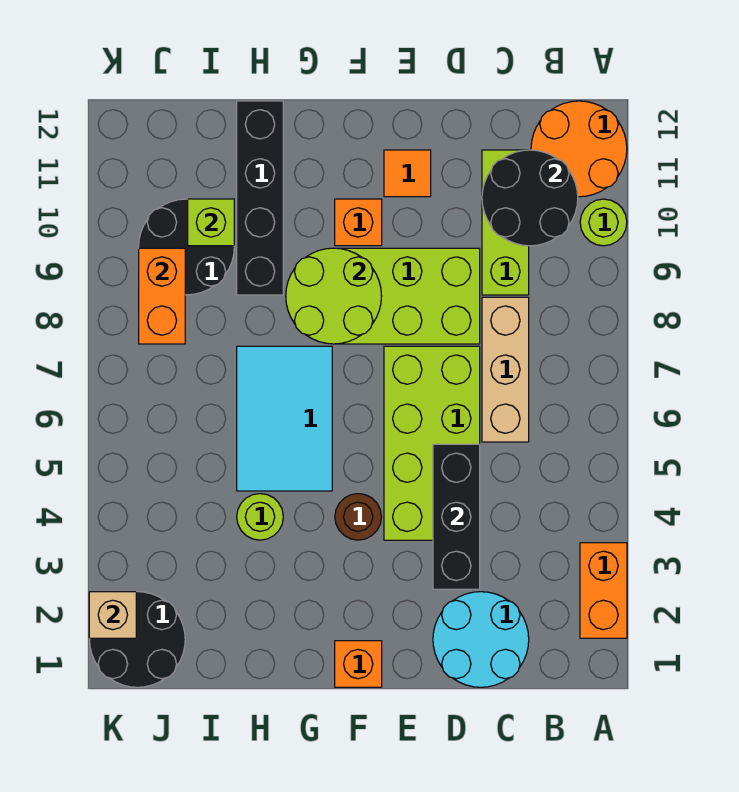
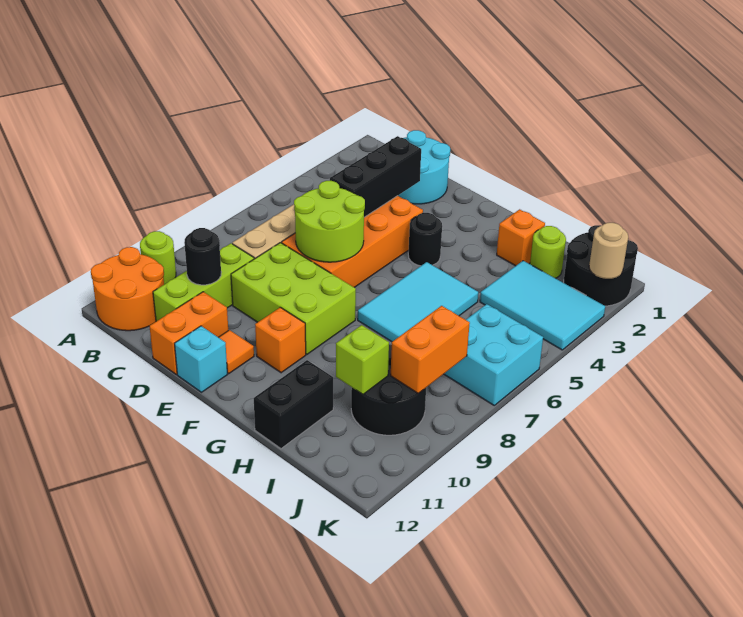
orange brick A2:A3 level 1 -> orange brick D11:D12 level 1
black round brick B10:C11 level 2 -> black round brick C10 level 2
lime brick D4:E7 level 1 -> orange brick D4:E7 level 1
none -> cyan brick E12 level 1
orange brick F1 level 1 -> orange brick H2 level 1
brown round brick F4 level 1 -> black round brick F4 level 1
lime round brick F8:G9 level 2 -> lime round brick D6:E7 level 2
lime round brick H4 level 1 -> lime round brick I2 level 1
black brick H9:H12 level 1 -> black brick H11:H12 level 1
none -> cyan tile I3:K4 level 1
none -> cyan brick J6:K7 level 1
tan brick K2 level 2 -> tan round brick K2 level 2

